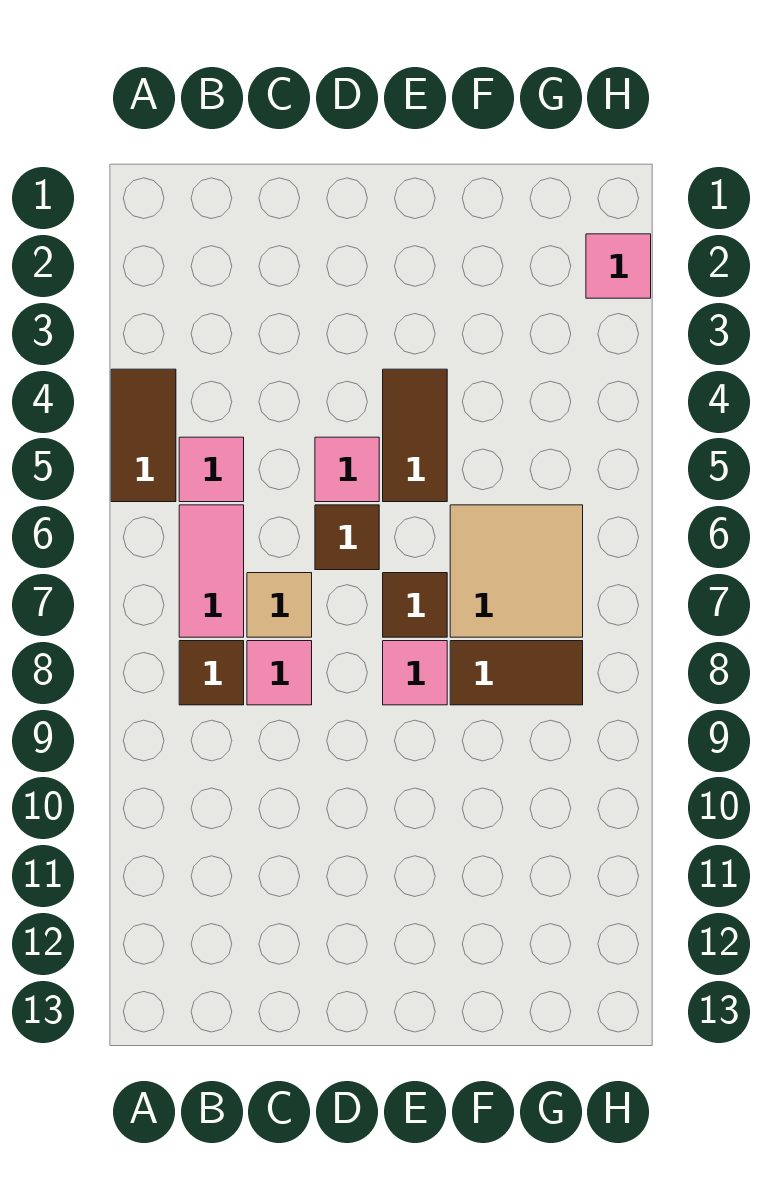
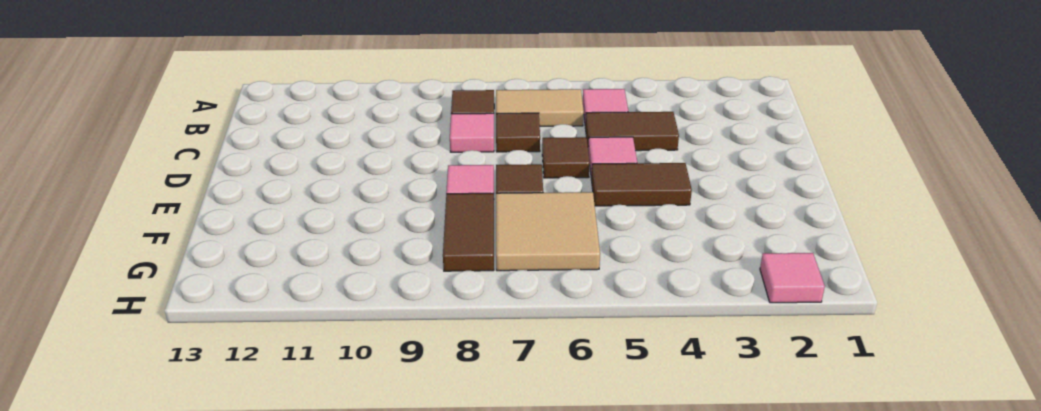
brown tile A4:A5 level 1 -> brown tile C4:C5 level 1
pink tile B6:B7 level 1 -> tan tile B6:B7 level 1
tan tile C7 level 1 -> brown tile C7 level 1

